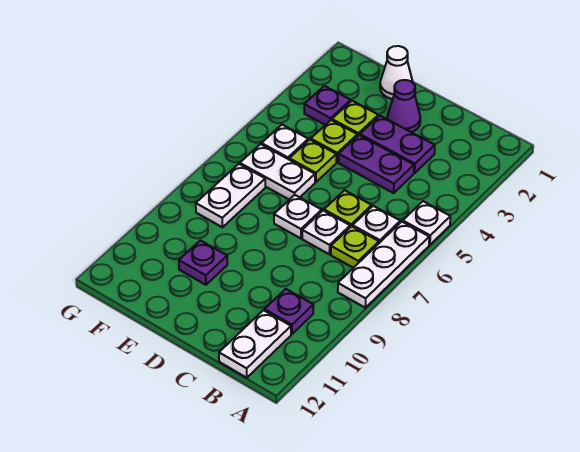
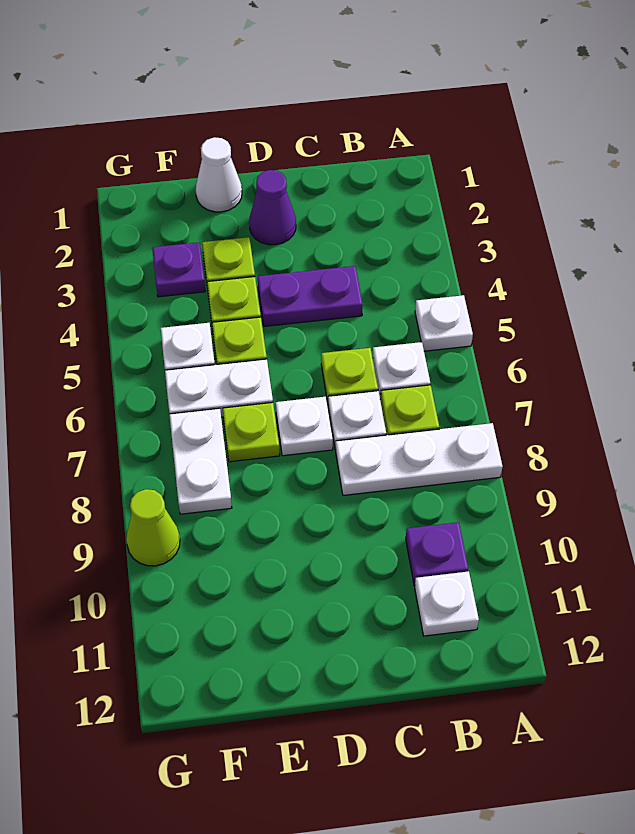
white plate A6:A8 level 1 -> white plate A8:C8 level 1
white plate B11:B12 level 1 -> white plate B11 level 1
purple plate C3:D3 level 1 -> none
none -> lime plate E7 level 1
purple plate E10 level 1 -> none
none -> lime cone G9 level 1

